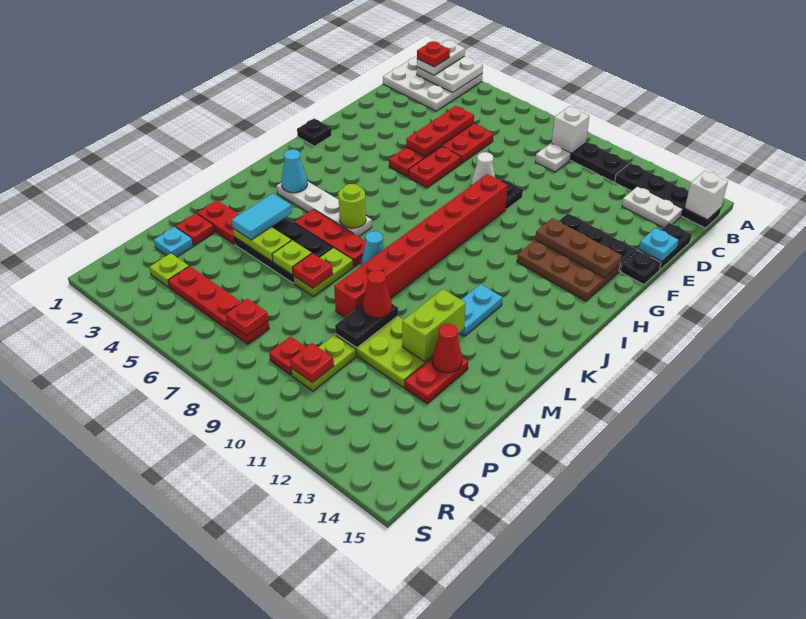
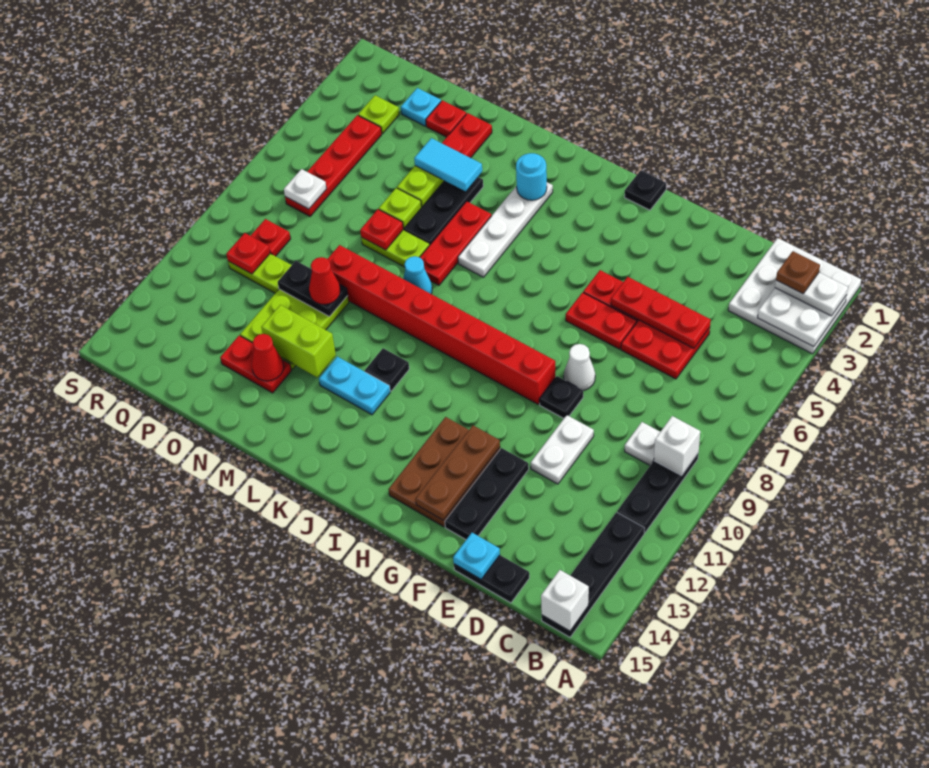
red plate B2 level 4 -> brown plate B2 level 4
white plate C13:C14 level 1 -> white plate E10:E11 level 1
black plate F15 level 1 -> black plate K11 level 1
cyan cone K3 level 2 -> cyan round brick K3 level 2
lime round brick K6 level 2 -> none
red plate Q7 level 2 -> white plate Q7 level 2

